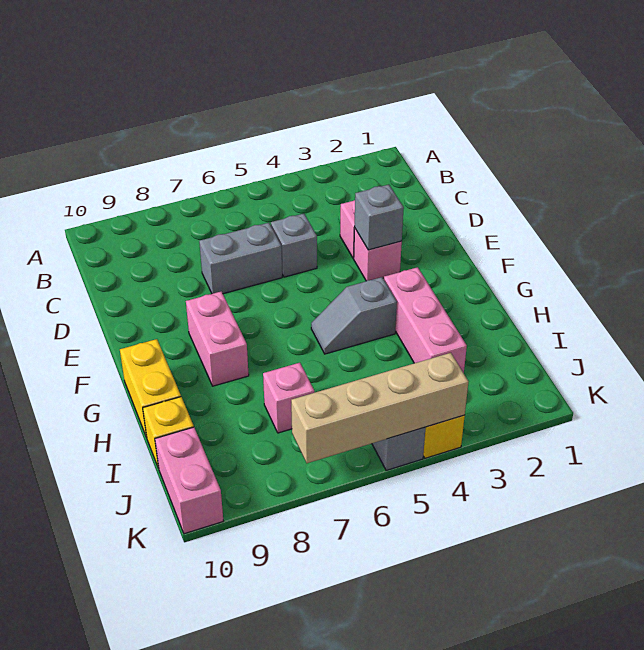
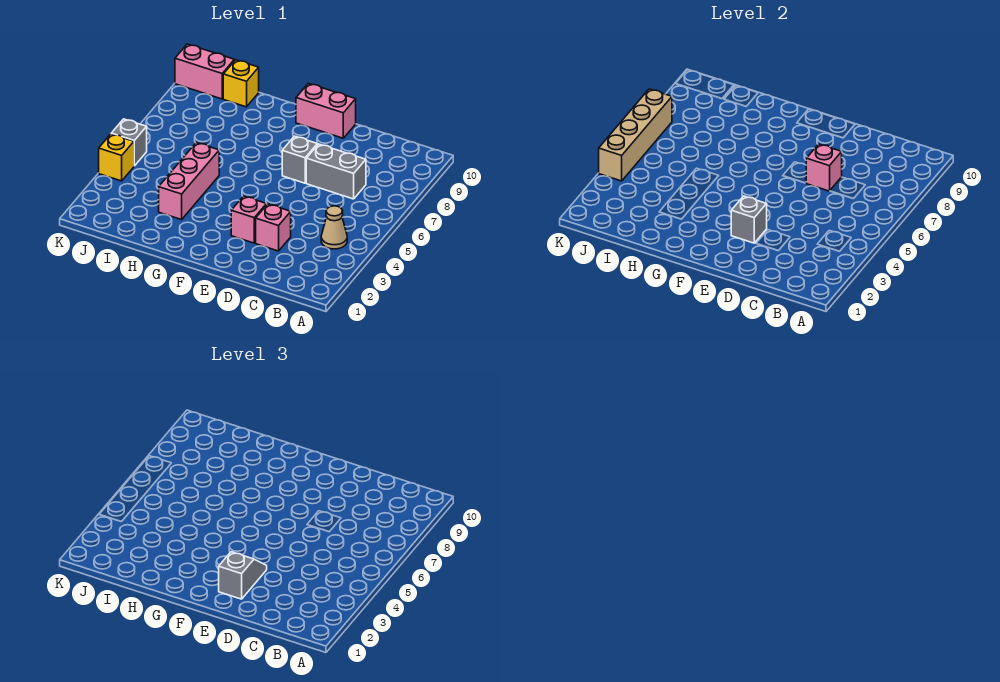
none -> tan cone B4 level 1
grey brick D5 level 1 -> grey brick E7 level 1
grey brick D6:D7 level 1 -> grey brick C7:D7 level 1
pink brick F8:G8 level 1 -> pink brick E10:F10 level 1
pink brick G3:I3 level 1 -> pink brick H3:H5 level 1
grey slope G4:G5 level 1 top 4 -> grey slope E2:E3 level 3 top 2
yellow brick G10:H10 level 1 -> none
pink brick I7 level 1 -> pink brick D7 level 2

